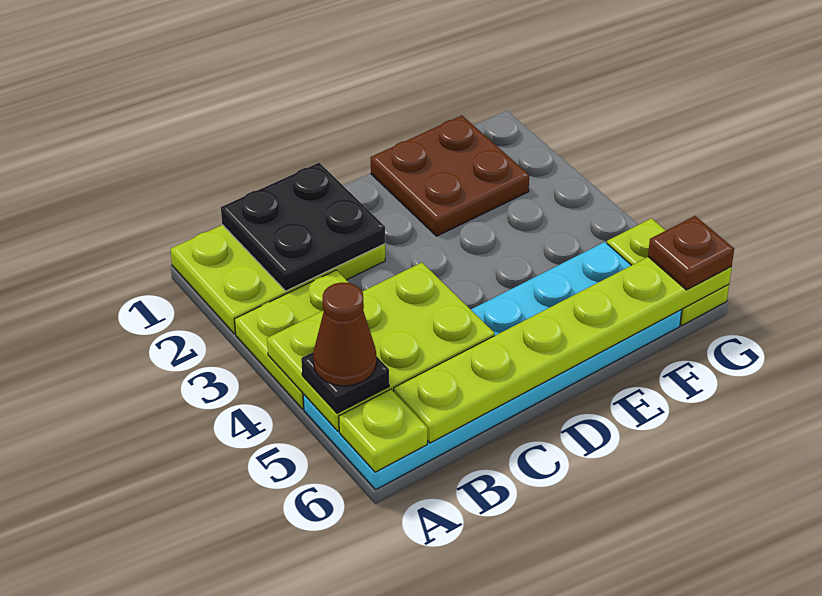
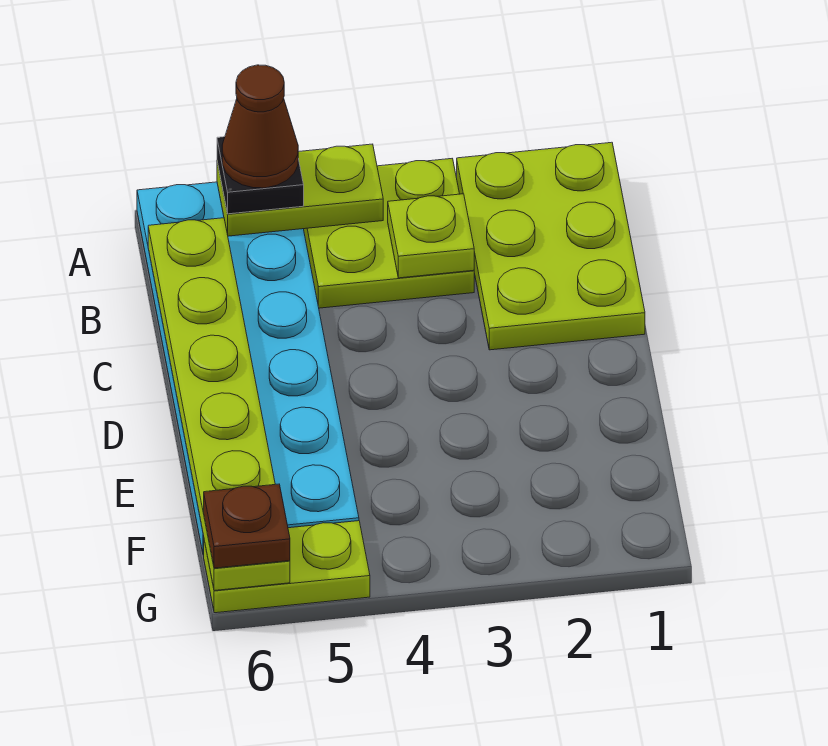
lime plate A4:C5 level 2 -> lime plate A4:A5 level 2
lime plate A6 level 2 -> lime plate B3 level 2
black plate B1:C2 level 2 -> none
brown plate E1:F2 level 1 -> none

